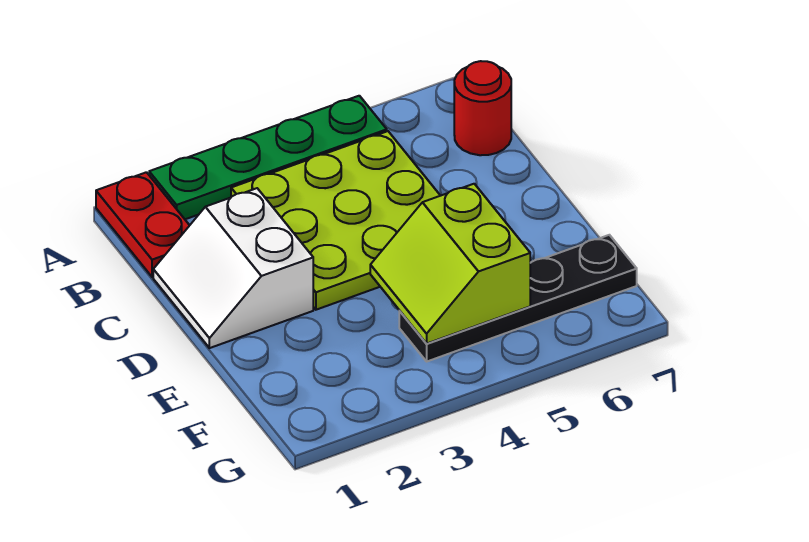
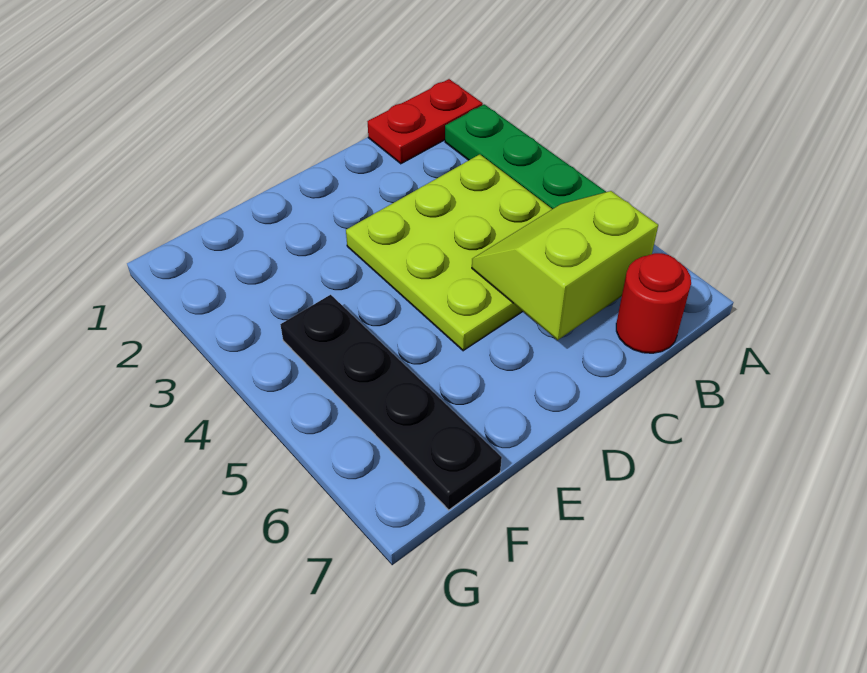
white slope C1:D2 level 1 top 2 -> none
lime slope E4:F5 level 2 top 5 -> lime slope B5:C6 level 2 top 6

